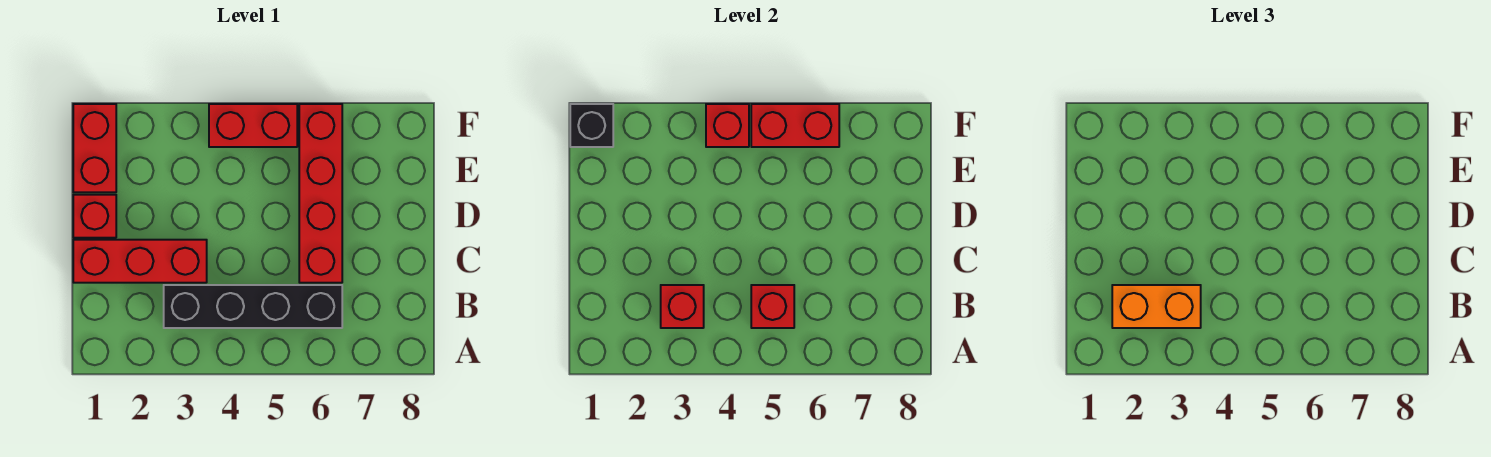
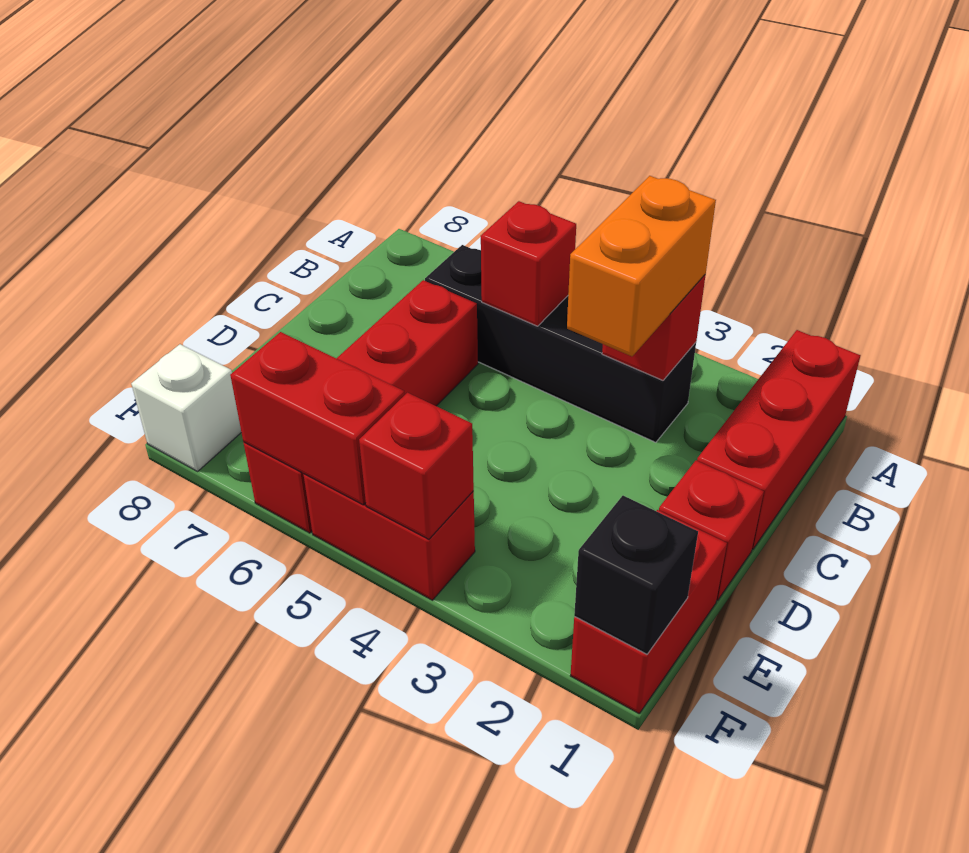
orange brick B2:B3 level 3 -> orange brick B3:C3 level 3
red brick C1:C3 level 1 -> red brick A1:C1 level 1
none -> white brick F8 level 1

